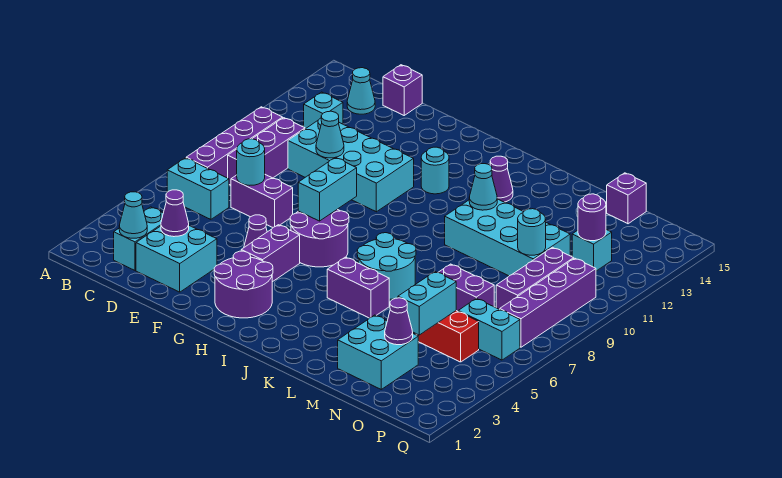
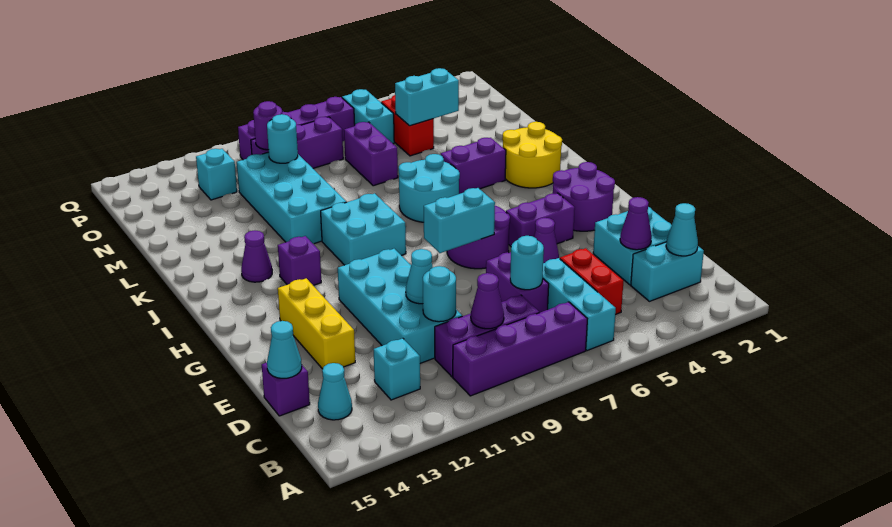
cyan brick B6:C6 level 1 -> cyan brick B6:D6 level 1
none -> red brick C5:D5 level 1
none -> yellow brick E13:G13 level 1
cyan round brick H12 level 1 -> cyan round brick D10 level 2
none -> yellow round brick J2:K3 level 1
purple brick J5:K5 level 1 -> purple brick K4:K5 level 1
cyan cone K11 level 2 -> cyan cone D15 level 2
cyan brick M2:N3 level 1 -> cyan brick I9:J10 level 1
purple cone N3 level 2 -> purple cone C9 level 2
purple brick N15 level 1 -> purple brick I12 level 1
purple round brick O12 level 2 -> purple round brick O10 level 2

